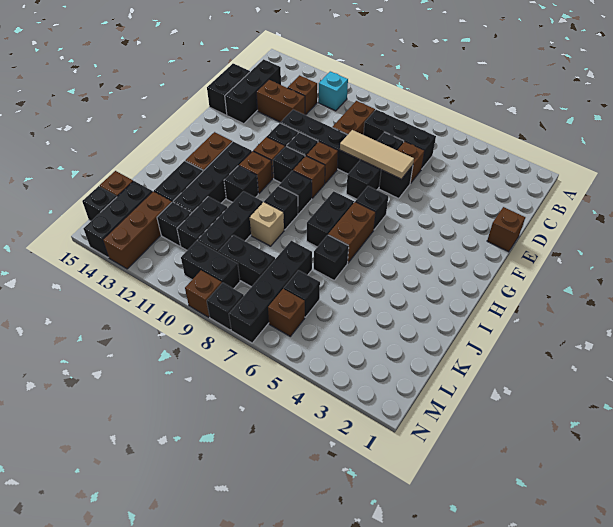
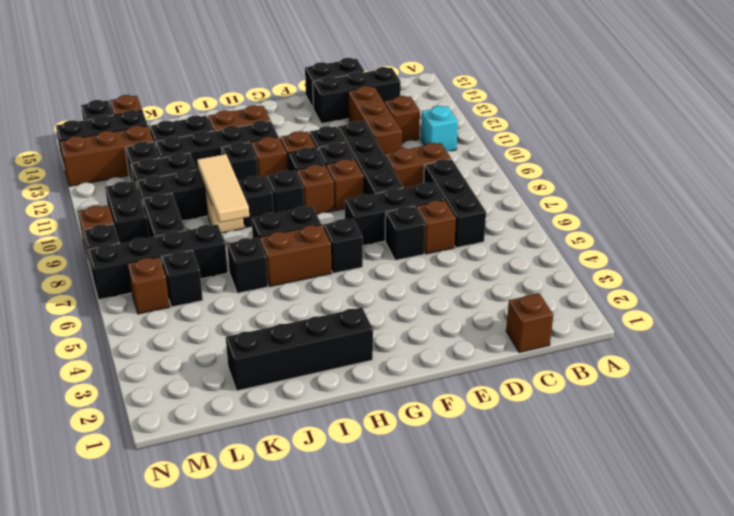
brown brick D12:D13 level 1 -> brown brick D11:D13 level 1
brown brick E1 level 1 -> brown brick C1 level 1
tan tile E6:E8 level 2 -> tan tile J8:J10 level 2
none -> black brick H2:K2 level 1

